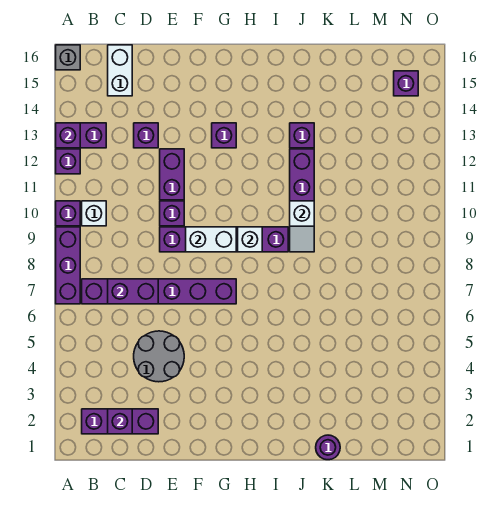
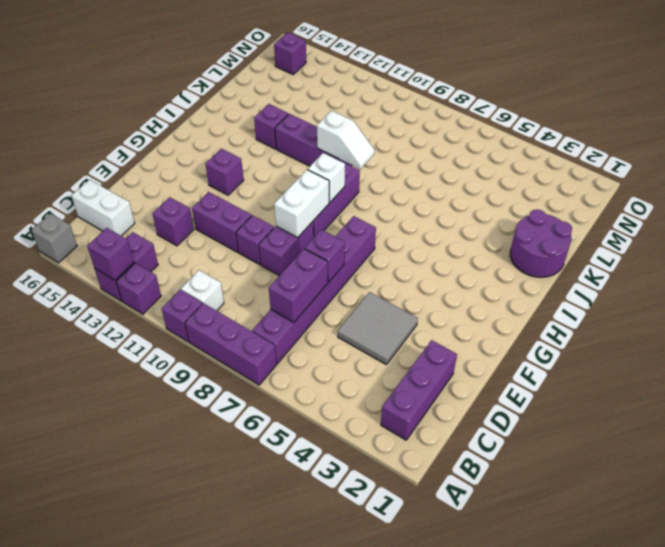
purple brick C2 level 2 -> purple brick E7 level 2
grey round brick D4:E5 level 1 -> grey tile D4:E5 level 1
purple round brick K1 level 1 -> purple round brick J1:K2 level 1

